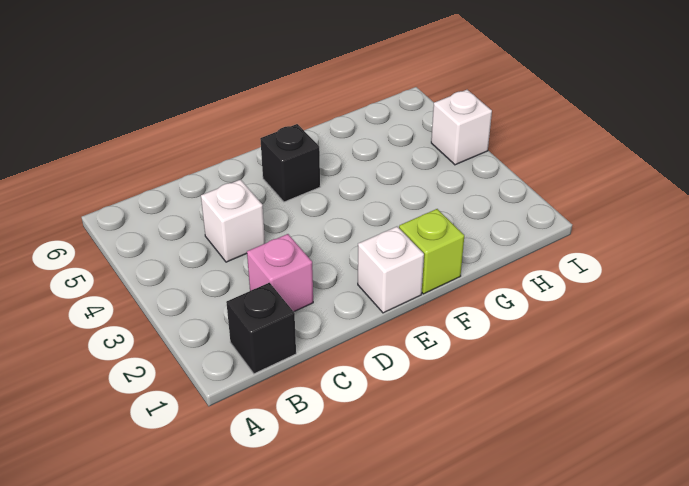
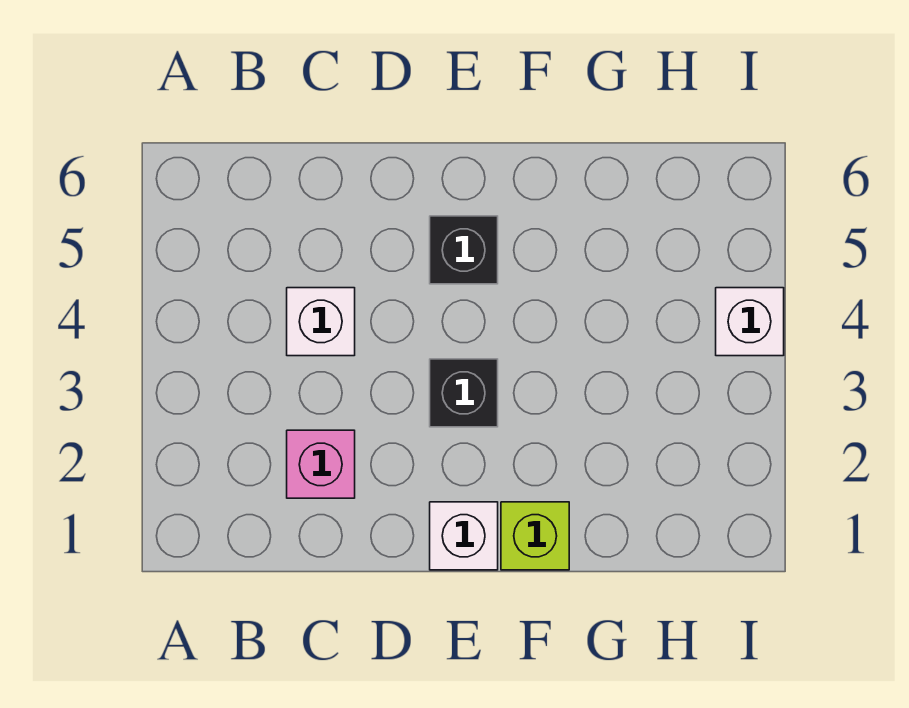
black brick B1 level 1 -> black brick E3 level 1

